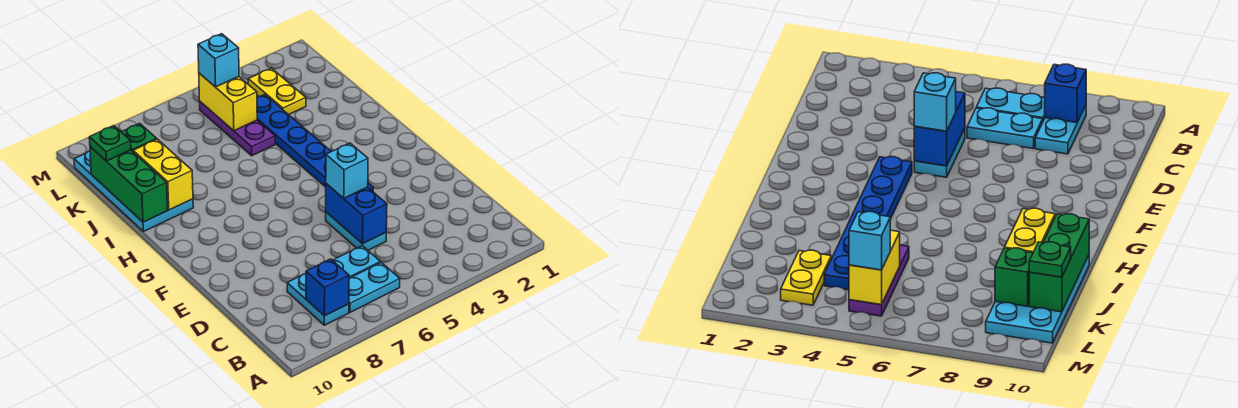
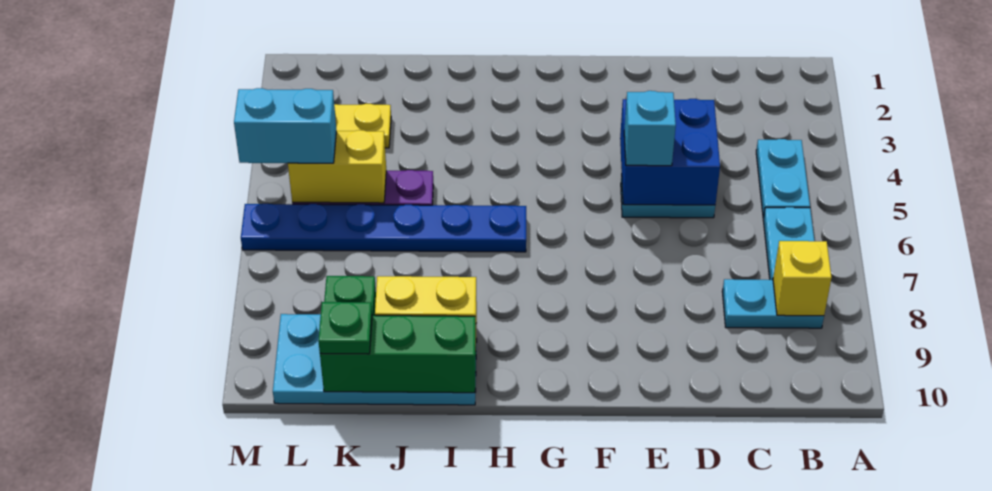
blue brick B8 level 2 -> yellow brick B8 level 2
cyan plate C6:C7 level 1 -> cyan plate B4:B5 level 1
blue brick D5:E5 level 2 -> blue brick D4:E5 level 2
blue plate F4:K4 level 1 -> blue plate H6:M6 level 1
cyan brick L5 level 3 -> cyan brick L5:M5 level 3

